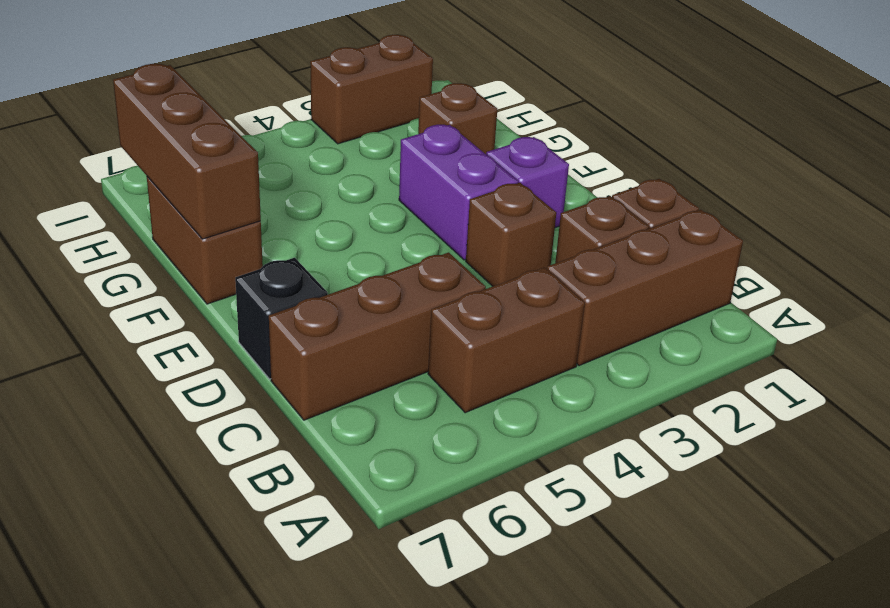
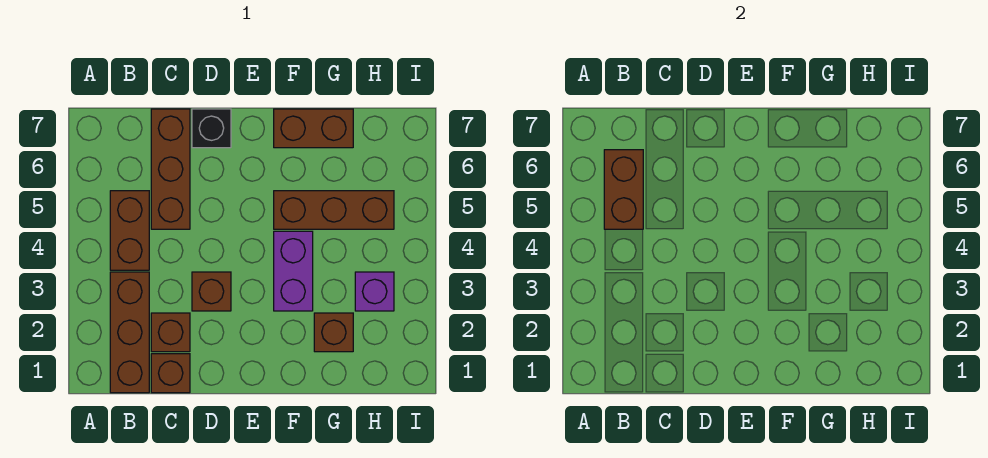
purple brick E2 level 1 -> purple brick H3 level 1
purple brick E3:F3 level 1 -> purple brick F3:F4 level 1
brown brick F7:H7 level 2 -> brown brick F5:H5 level 1
brown brick I2:I3 level 1 -> brown brick B5:B6 level 2

